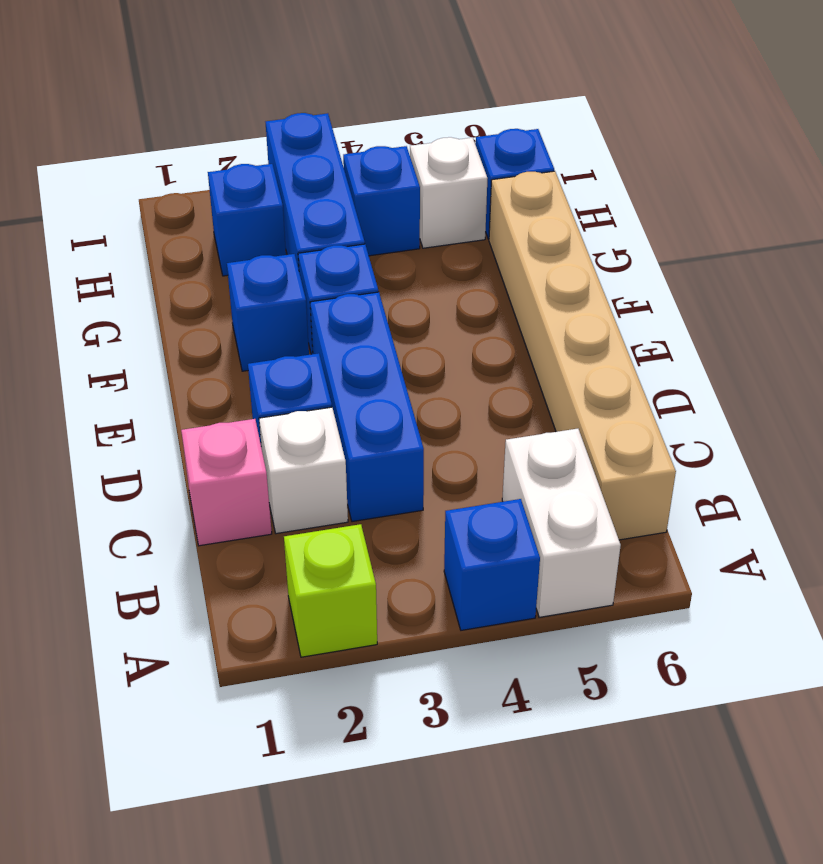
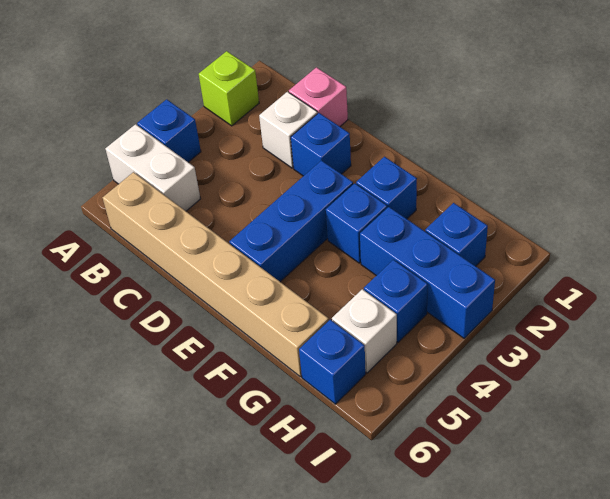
blue brick C3:E3 level 1 -> blue brick E3:E5 level 1

